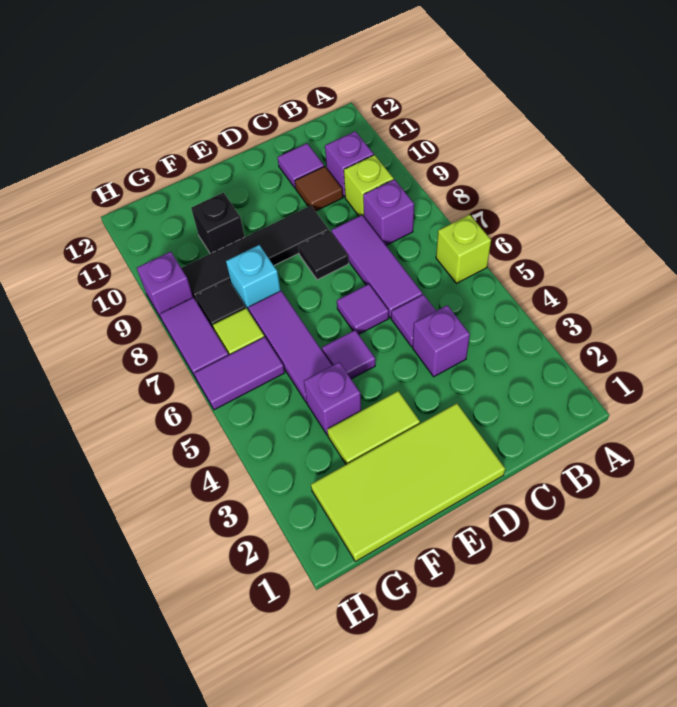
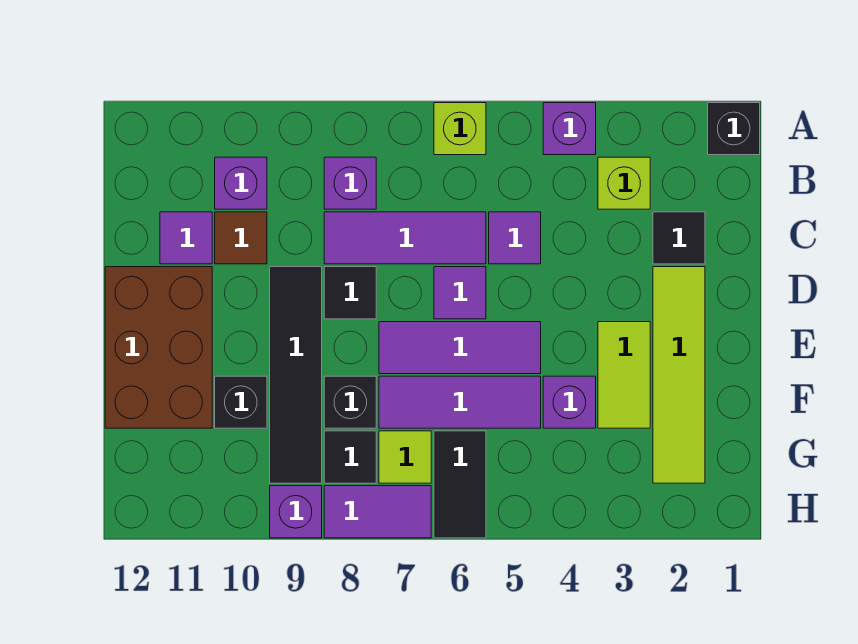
none -> black brick A1 level 1
lime brick B9 level 1 -> lime brick B3 level 1
none -> black tile C2 level 1
purple brick C4 level 1 -> purple brick A4 level 1
lime tile D1:G2 level 1 -> lime tile D2:G2 level 1
none -> brown brick D11:F12 level 1
purple tile E5 level 1 -> purple tile E5:E7 level 1
cyan brick F8 level 1 -> black brick F8 level 1
purple tile G6:H6 level 1 -> black tile G6:H6 level 1

